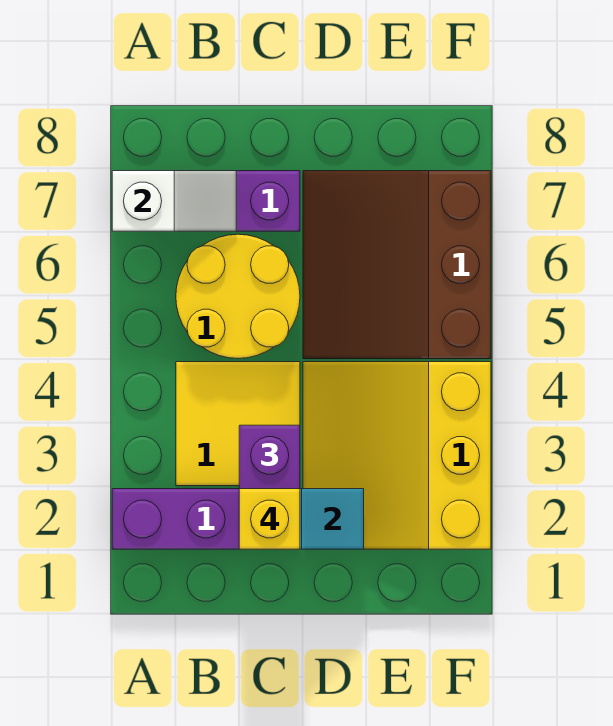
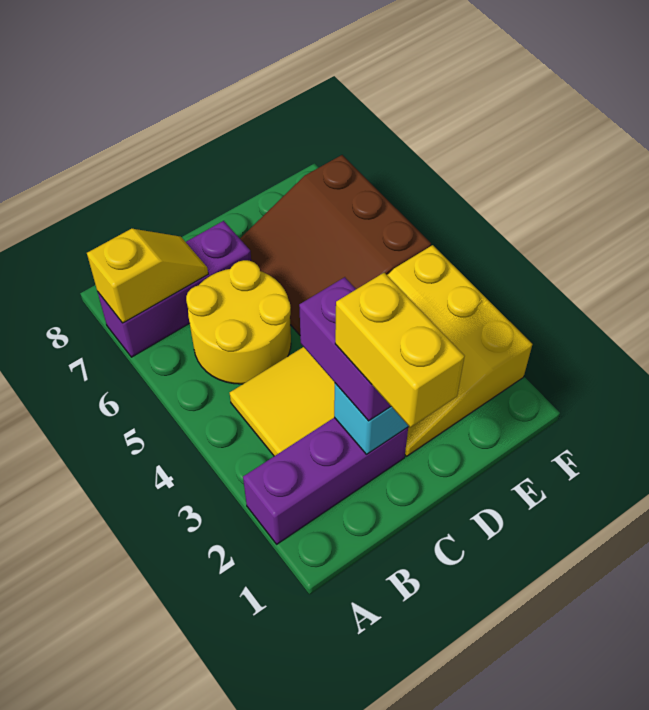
white slope A7:B7 level 2 top A -> yellow slope A7:B7 level 2 top A
yellow brick C2 level 4 -> yellow brick C1:C2 level 4

